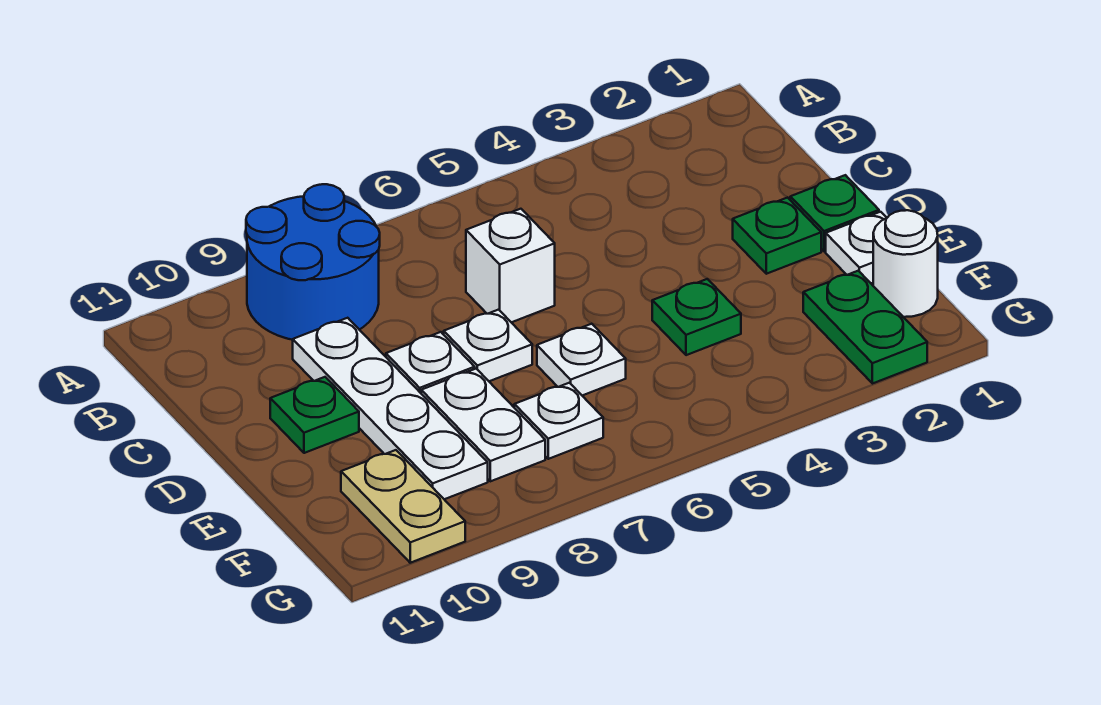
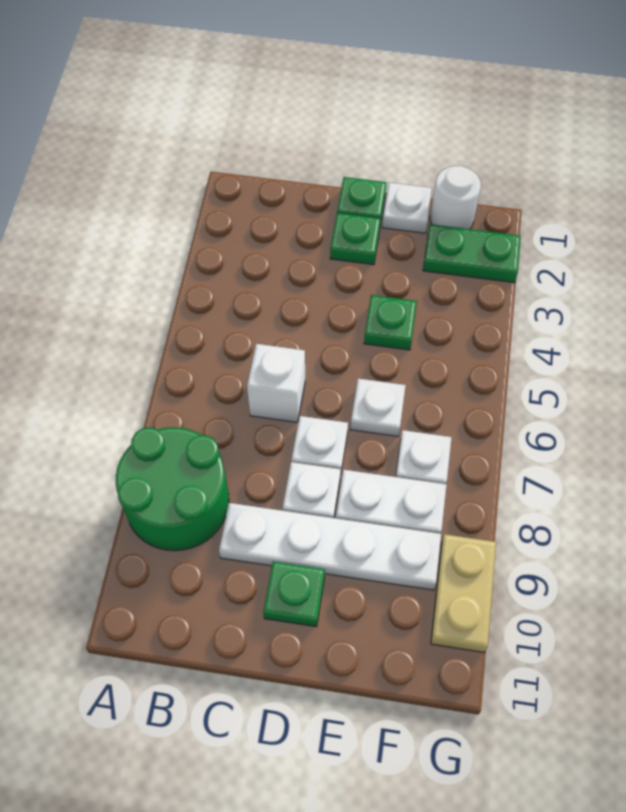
blue round brick A8:B9 level 1 -> green round brick A8:B9 level 1
tan plate F10:G10 level 1 -> tan plate G9:G10 level 1

